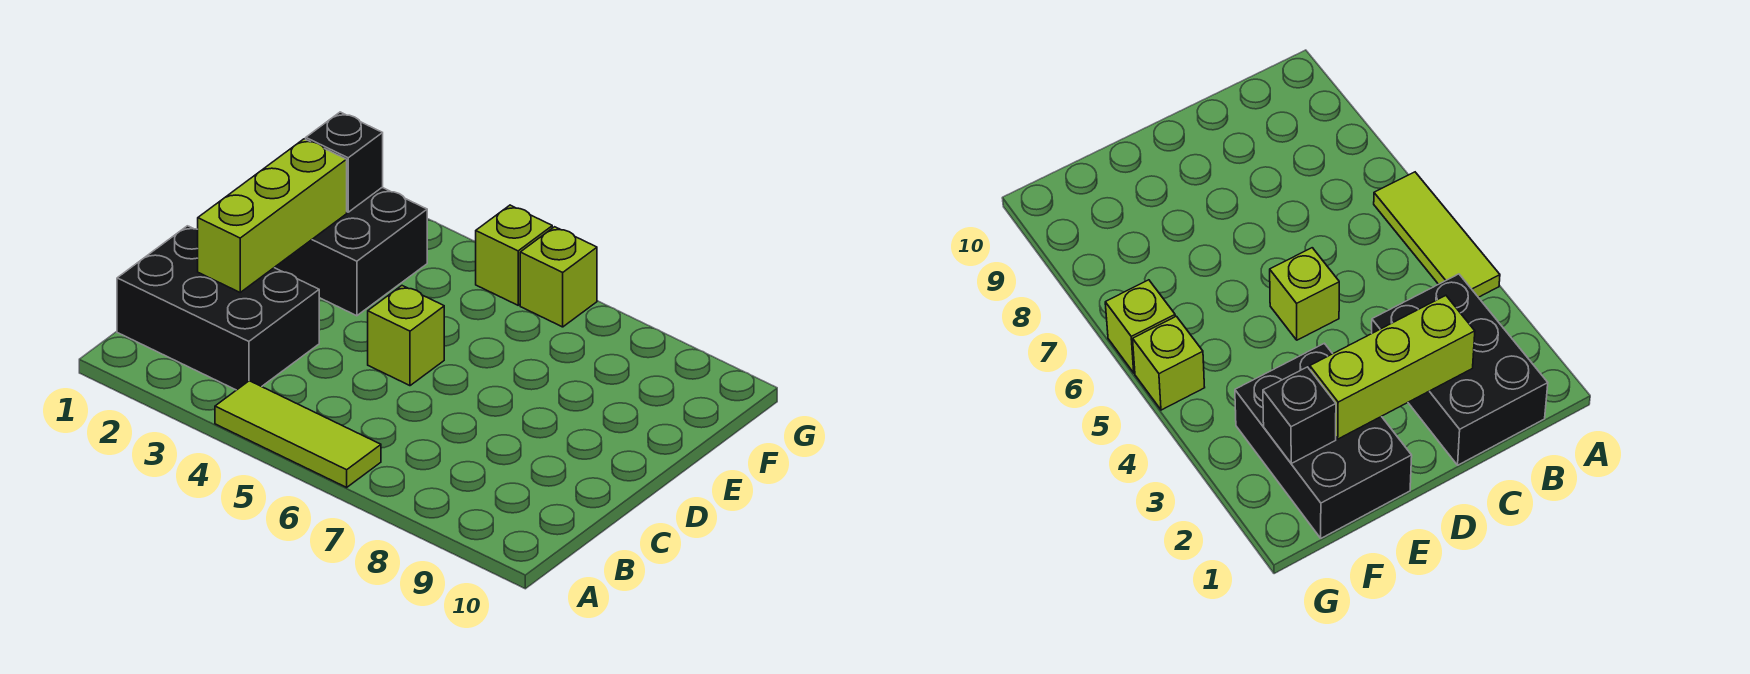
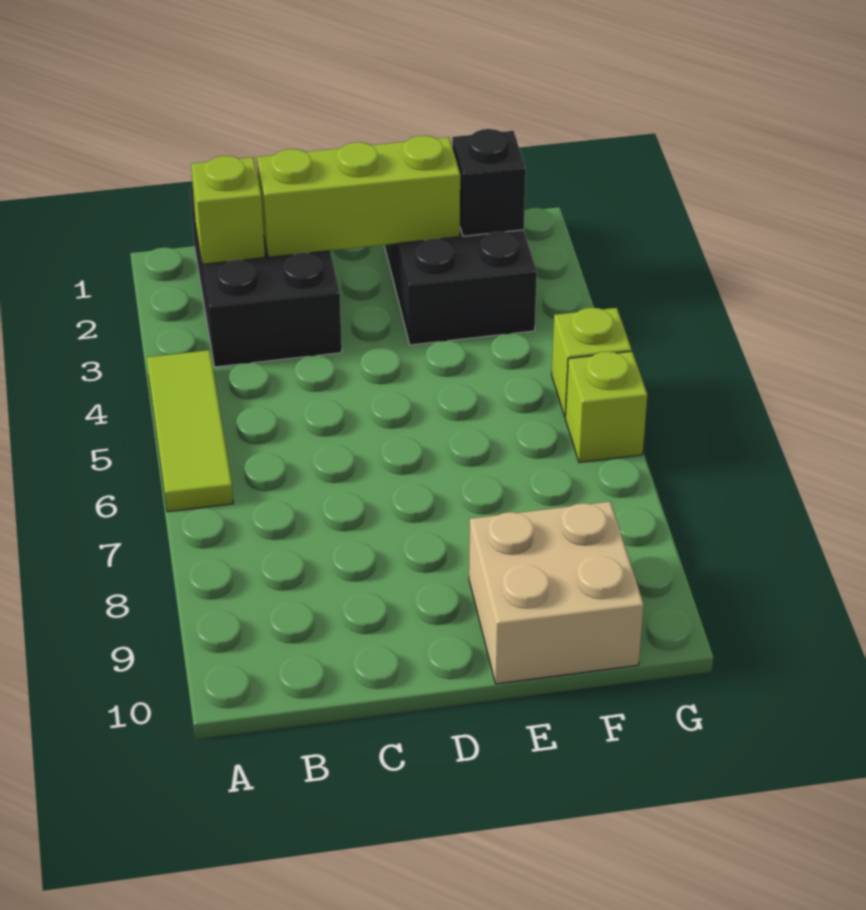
lime brick D5 level 1 -> lime brick B2 level 2
none -> tan brick E9:F10 level 1

